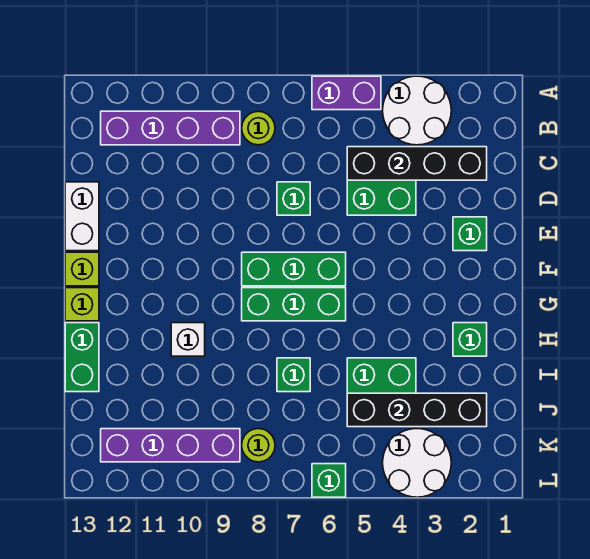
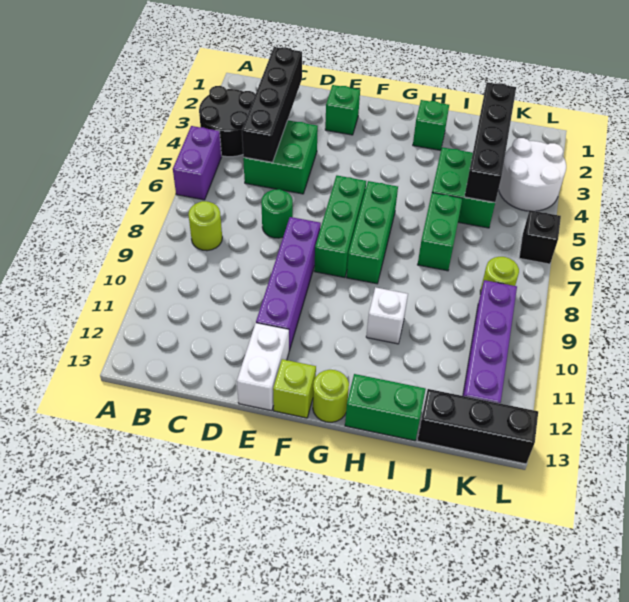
white round brick A3:B4 level 1 -> black round brick A3:B4 level 1
purple brick B9:B12 level 1 -> purple brick E8:E11 level 1
green brick D7 level 1 -> green round brick D7 level 1
white brick D13:E13 level 1 -> white brick E12:E13 level 1
lime brick G13 level 1 -> lime round brick G13 level 1
green brick I7 level 1 -> green brick I6:I7 level 1
none -> black brick J13:L13 level 1
green brick L6 level 1 -> black brick L6 level 1

